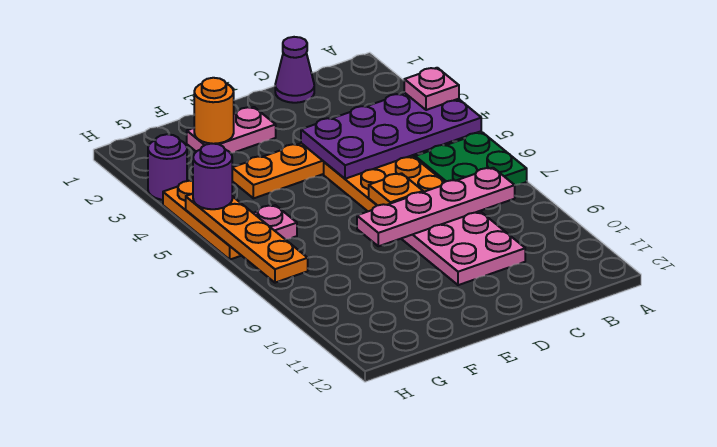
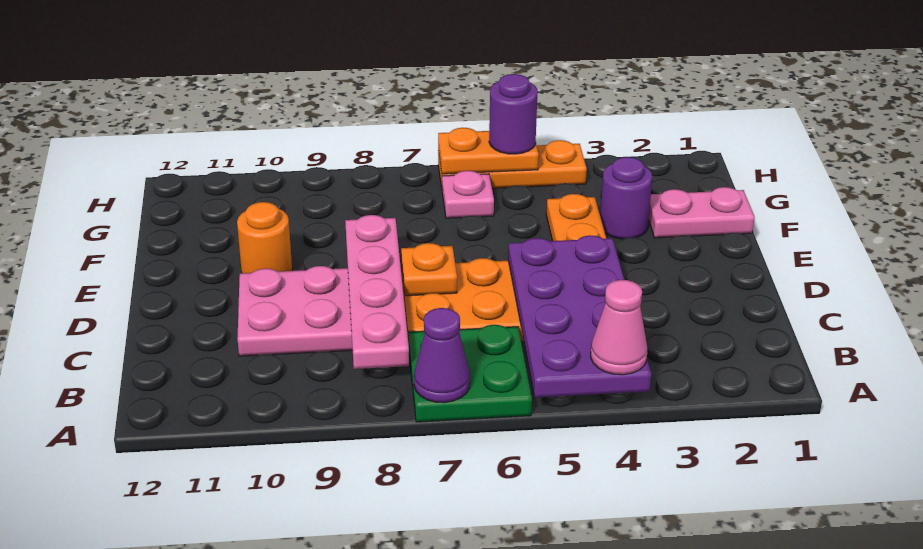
pink plate A4 level 3 -> pink cone A4 level 3
purple cone C1 level 1 -> purple cone A7 level 2
pink plate E2:F2 level 1 -> pink plate F1:F2 level 1
orange round brick F2 level 2 -> orange round brick E10 level 1
purple round brick H3 level 1 -> purple round brick F3 level 1
orange plate H5:H8 level 2 -> orange plate H5:H6 level 2

